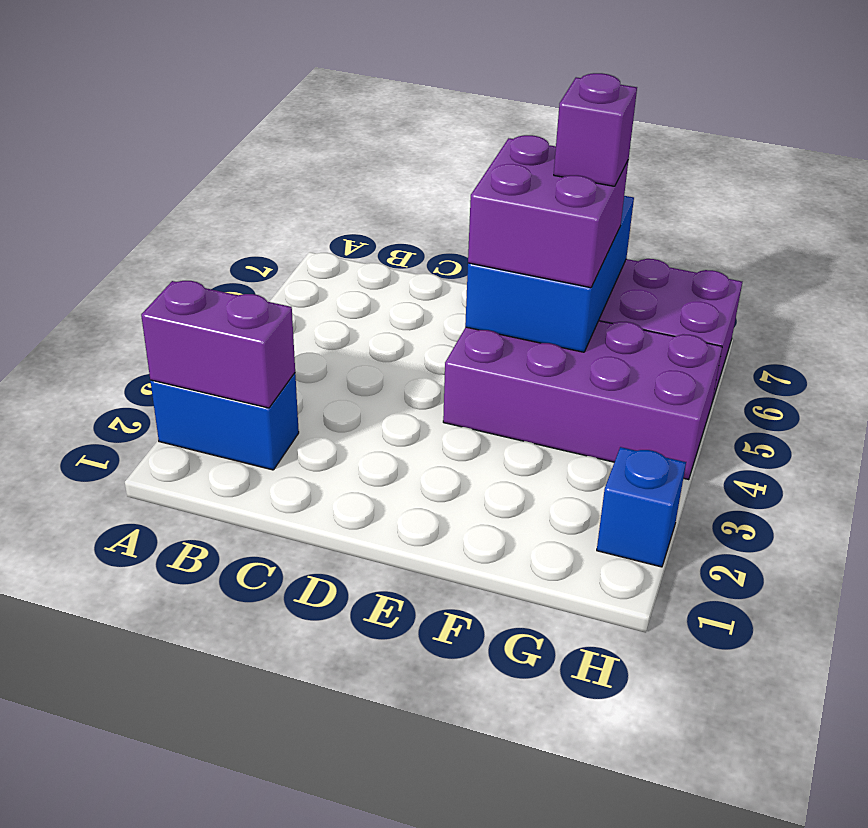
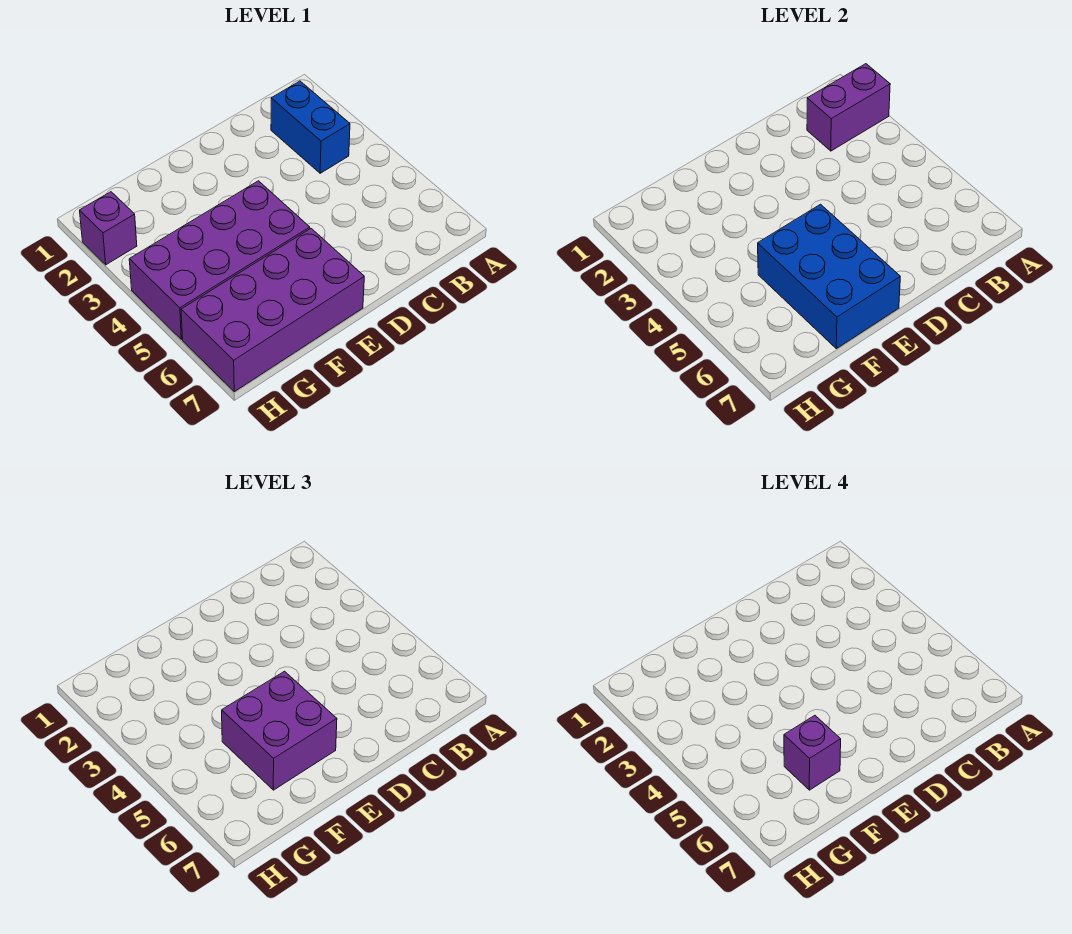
blue brick A2:B2 level 1 -> blue brick B2:B3 level 1
blue brick H2 level 1 -> purple brick H2 level 1

